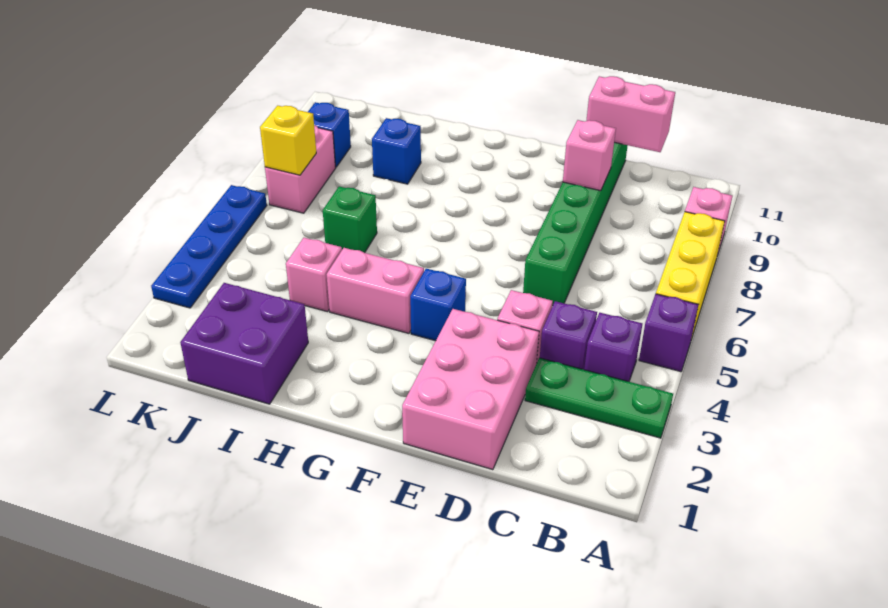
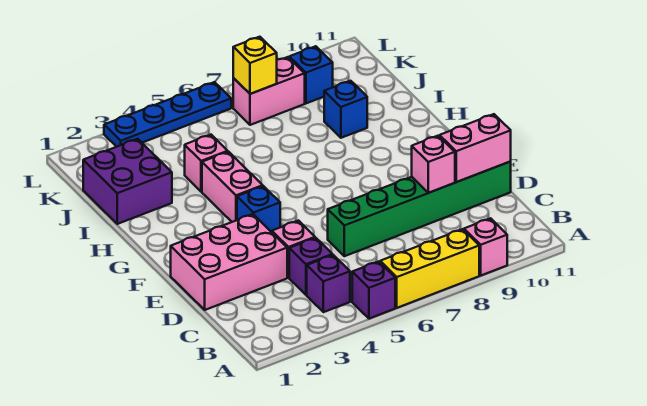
green plate A3:C3 level 1 -> none
pink brick C11:D11 level 2 -> pink brick D10:D11 level 2
green brick I6 level 1 -> none

